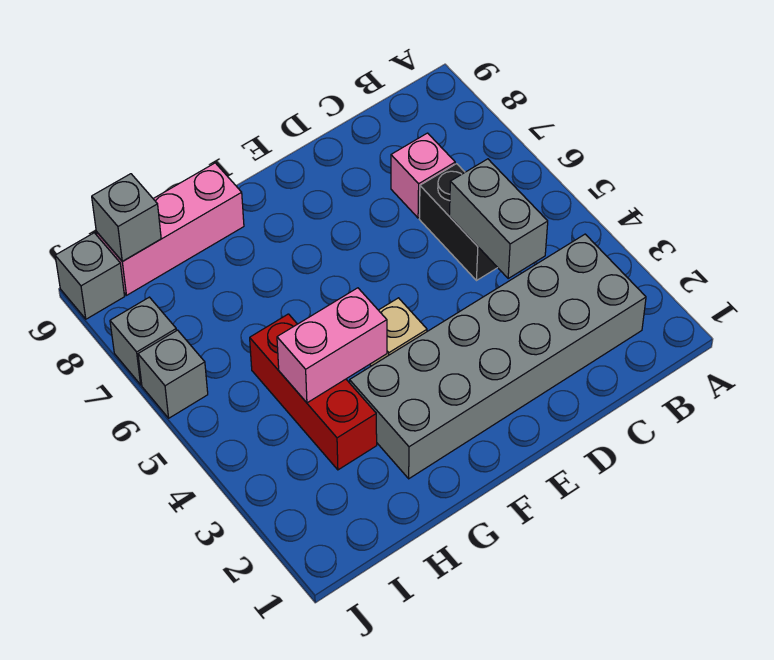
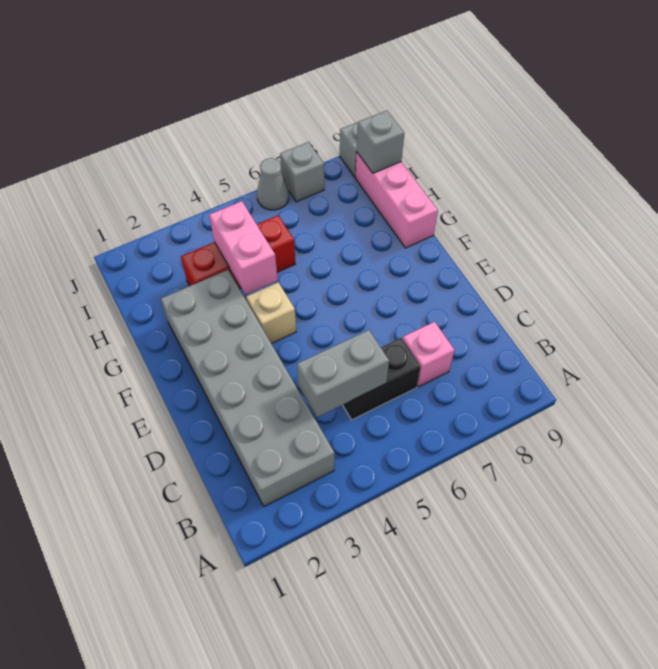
grey brick J6 level 1 -> grey cone J6 level 1

